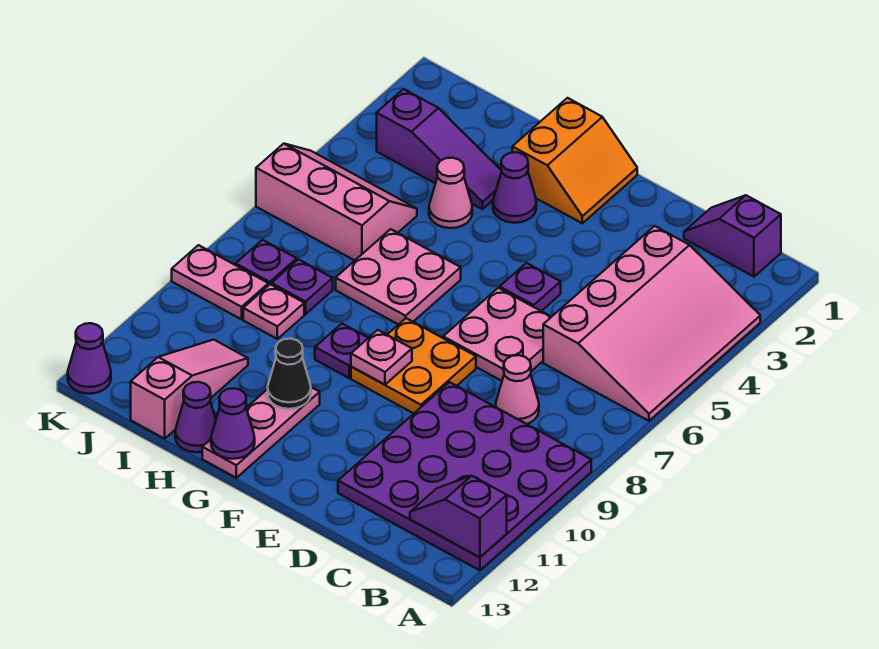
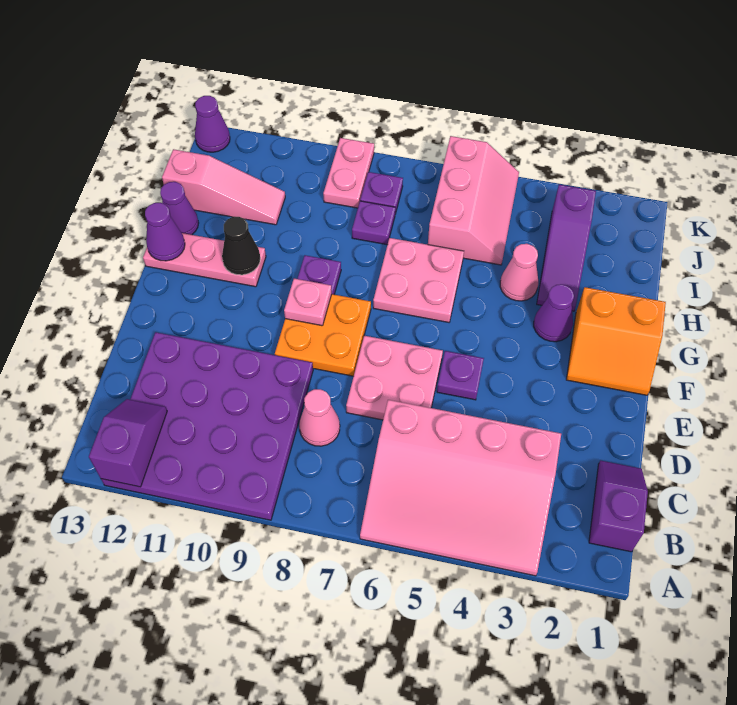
pink plate I9 level 1 -> none

